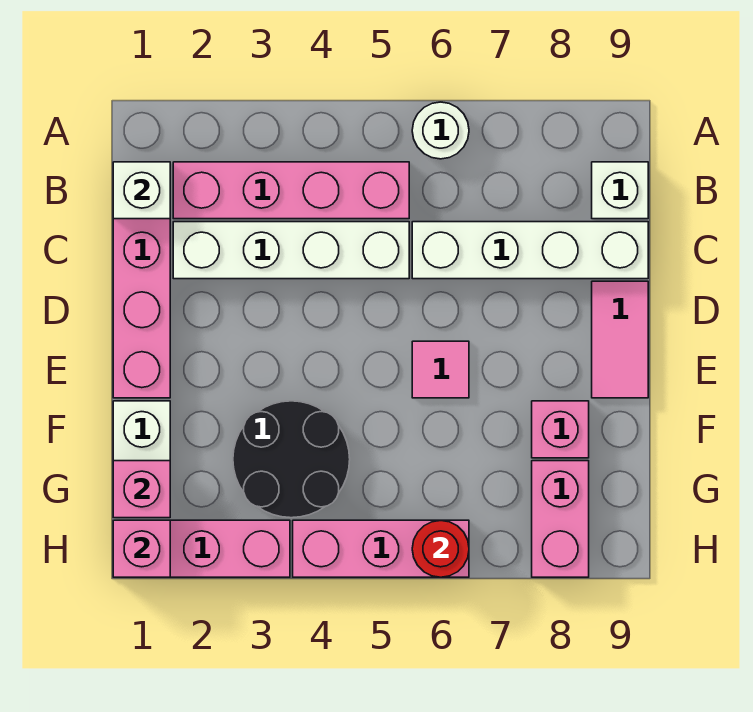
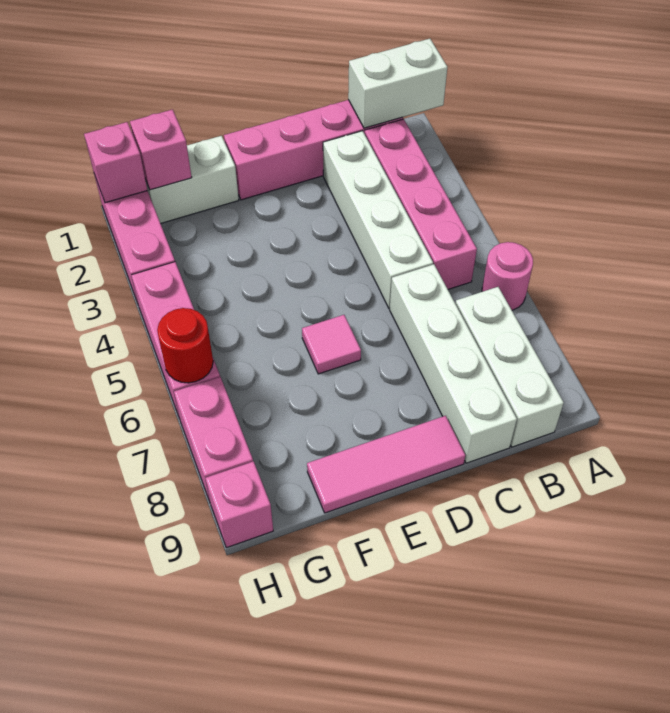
white round brick A6 level 1 -> pink round brick A6 level 1
white brick B1 level 2 -> white brick A1:B1 level 2
white brick B9 level 1 -> white brick B7:B9 level 1
pink tile D9:E9 level 1 -> pink tile D9:F9 level 1
black round brick F3:G4 level 1 -> none
pink brick F8 level 1 -> pink brick H9 level 1
pink brick G8:H8 level 1 -> pink brick H7:H8 level 1

